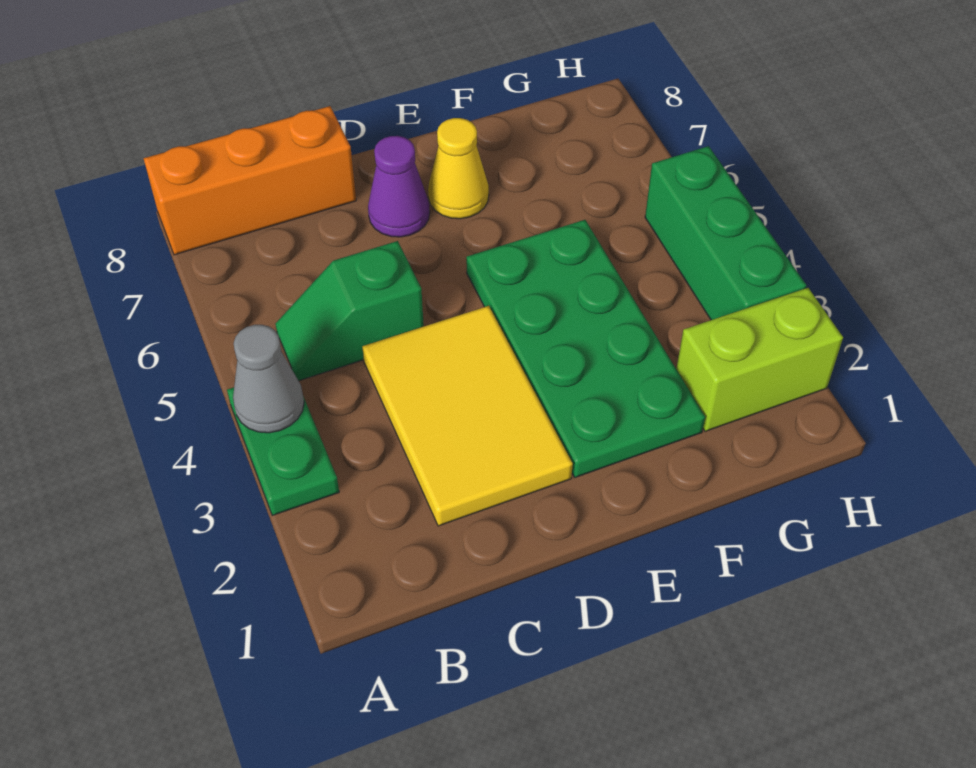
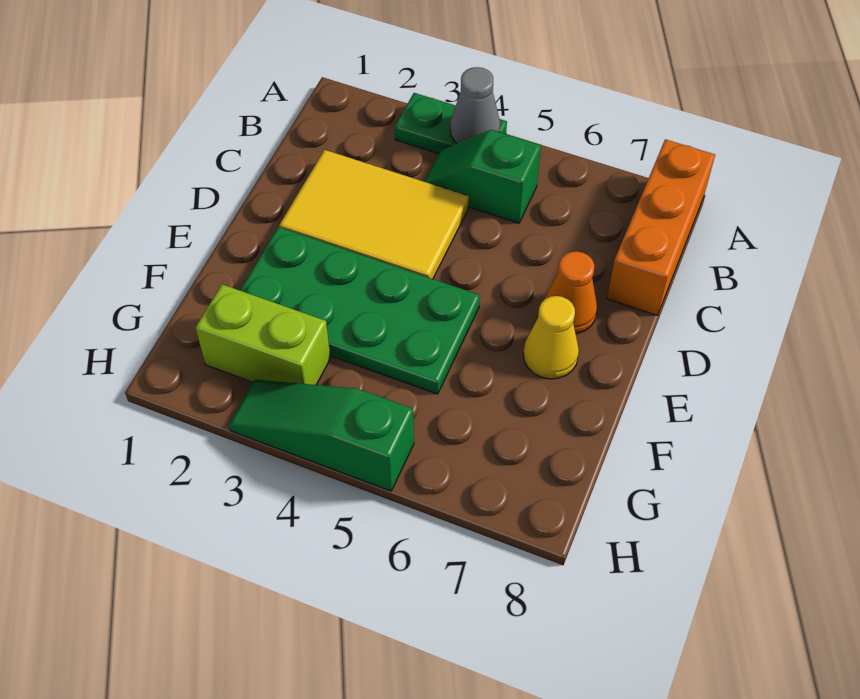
green slope B5:C5 level 1 top C -> green slope B4:B5 level 1 top 5
purple cone D7 level 1 -> orange cone D7 level 1
lime brick G2:H2 level 1 -> lime brick G2:G3 level 1
green brick H3:H5 level 1 -> green slope H3:H5 level 1 top 5

